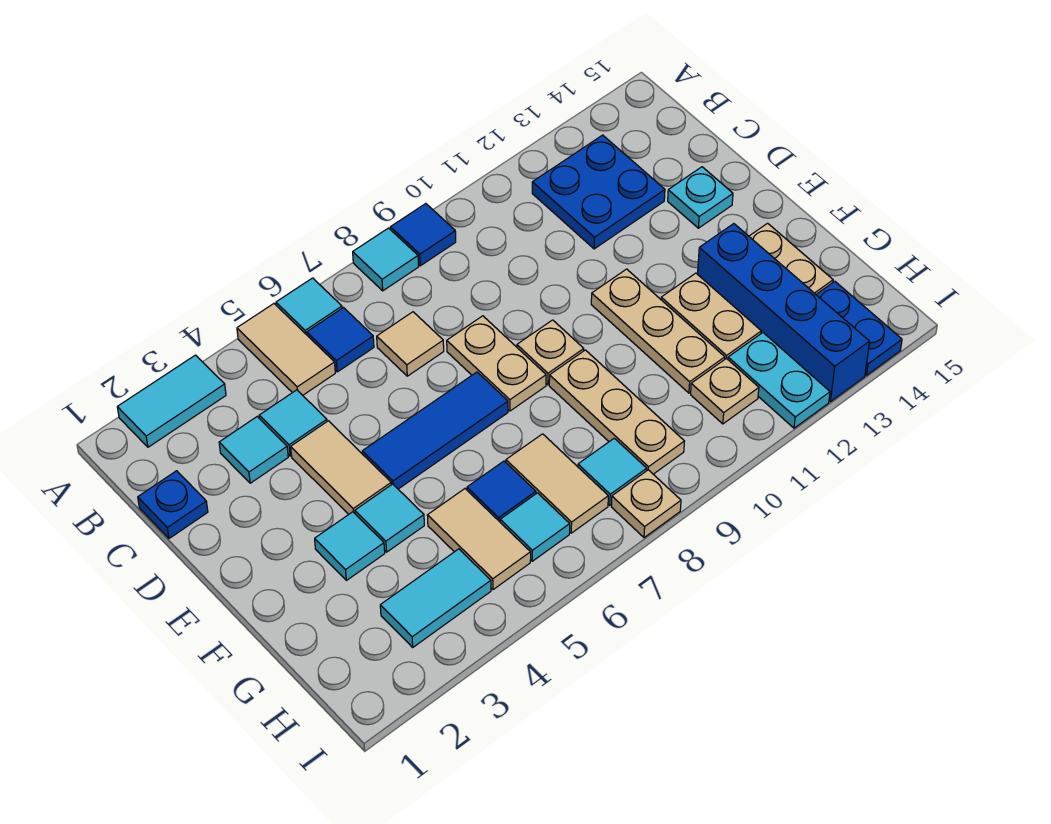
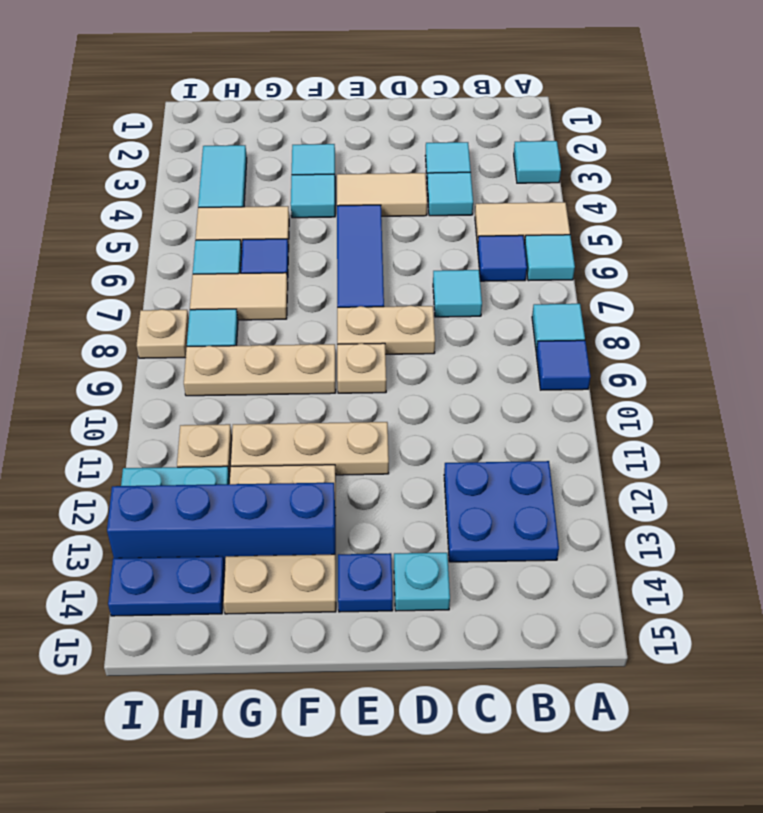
cyan tile A2:A3 level 1 -> cyan tile A3 level 1
blue plate C1 level 1 -> blue plate E14 level 1
tan tile C7 level 1 -> cyan tile C7 level 1

